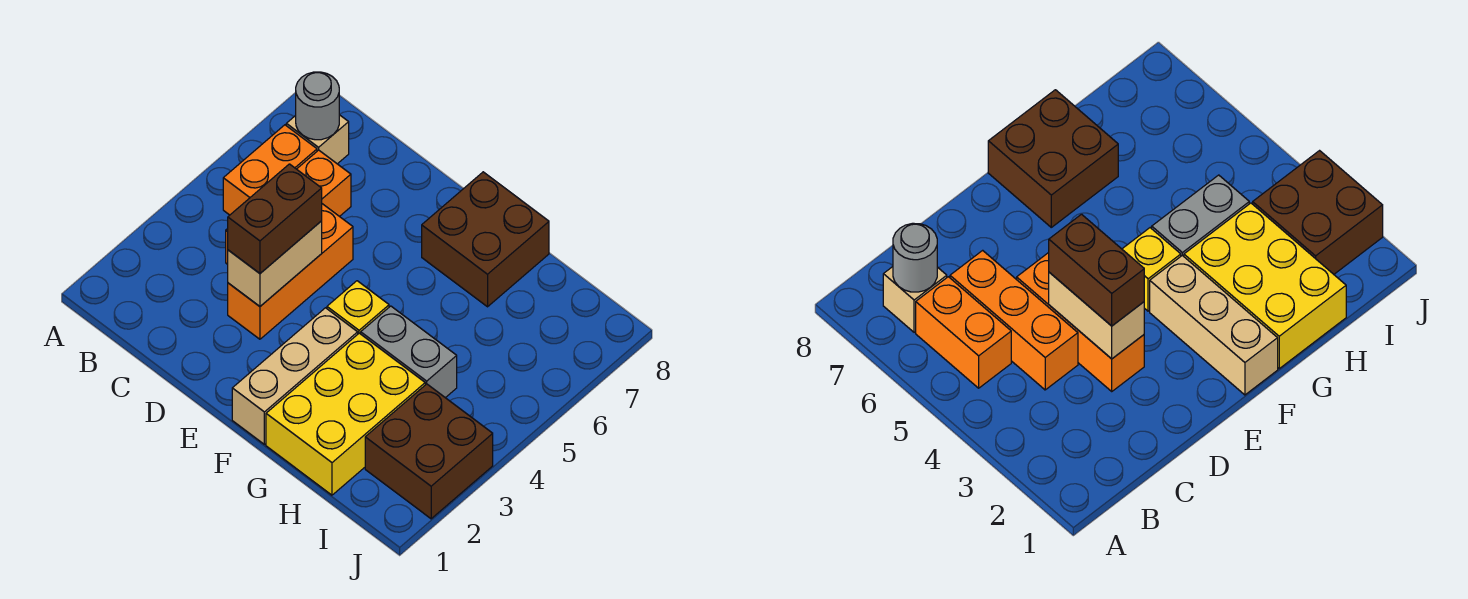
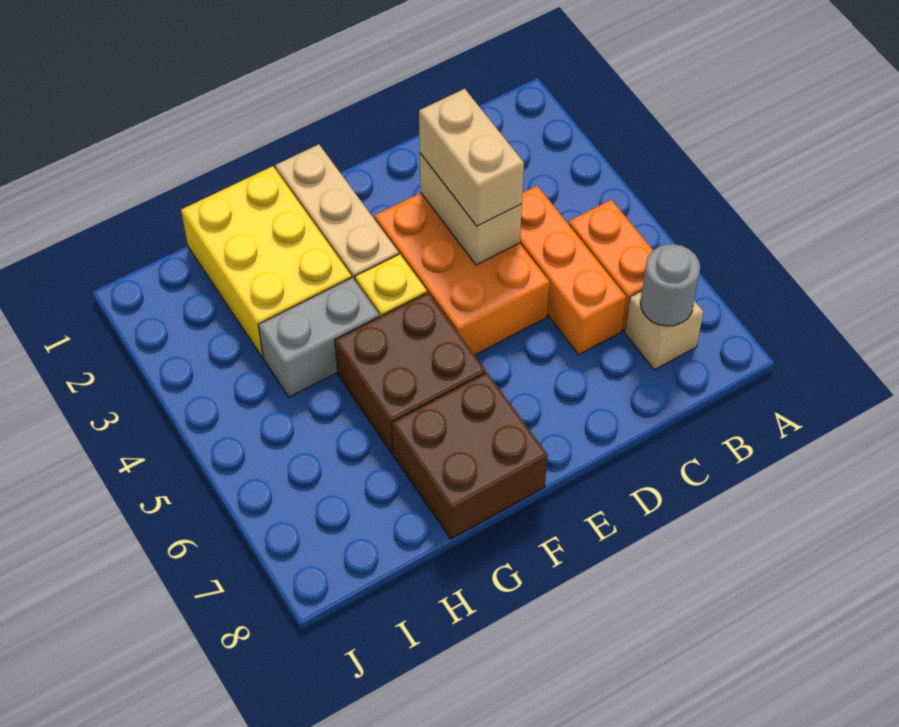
orange brick D3:D5 level 1 -> orange brick D3:E5 level 1
brown brick D3:D4 level 3 -> tan brick D3:D4 level 3
brown brick I2:J3 level 1 -> brown brick F5:G6 level 1

